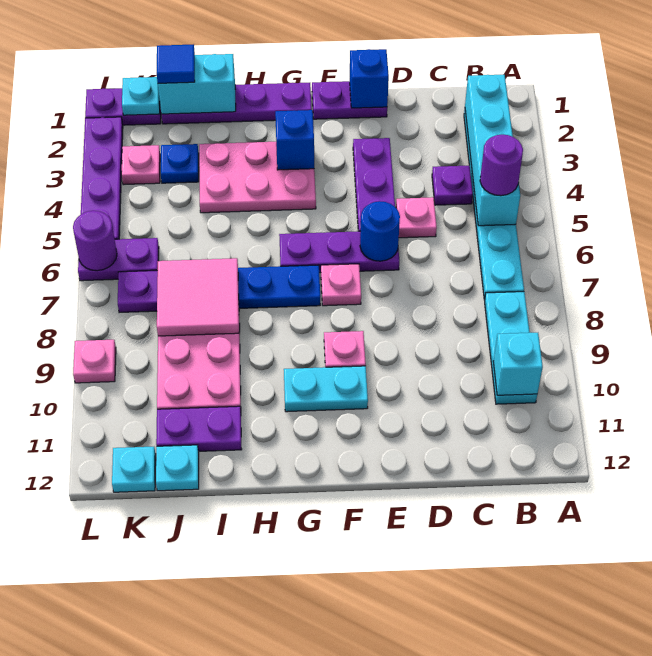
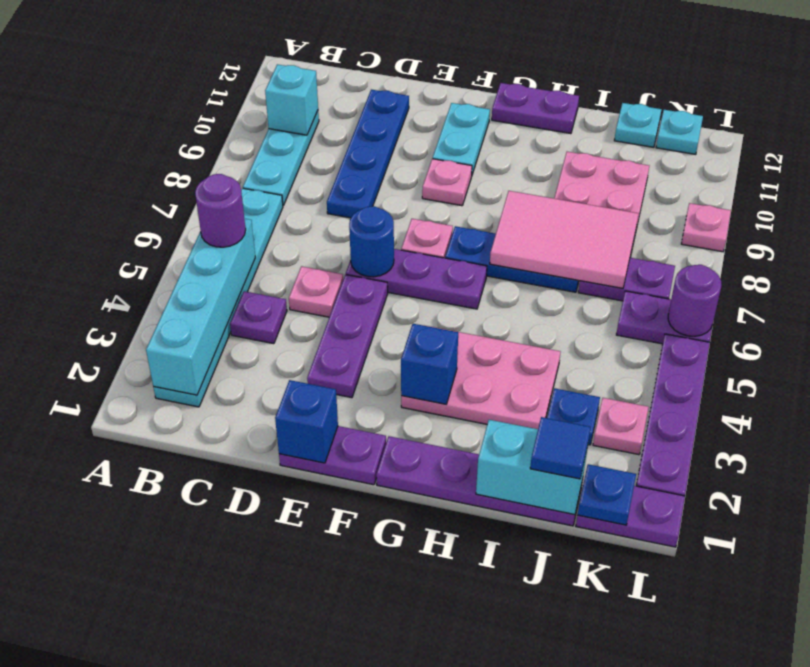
none -> blue plate D8:D11 level 1
cyan plate F10:G10 level 1 -> cyan plate F10:F11 level 1
pink tile I7:J8 level 2 -> pink tile H7:J8 level 2
purple plate I11:J11 level 1 -> purple plate G12:H12 level 1
cyan plate K1 level 2 -> blue plate K1 level 2

